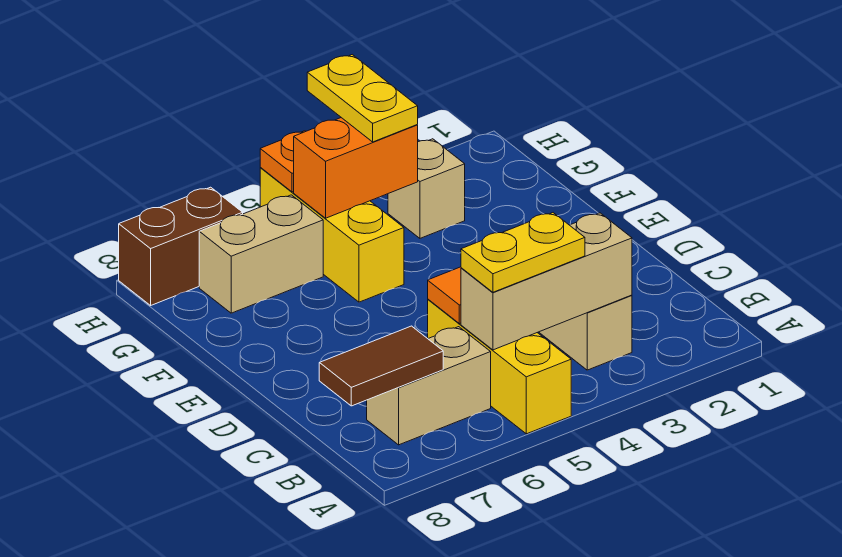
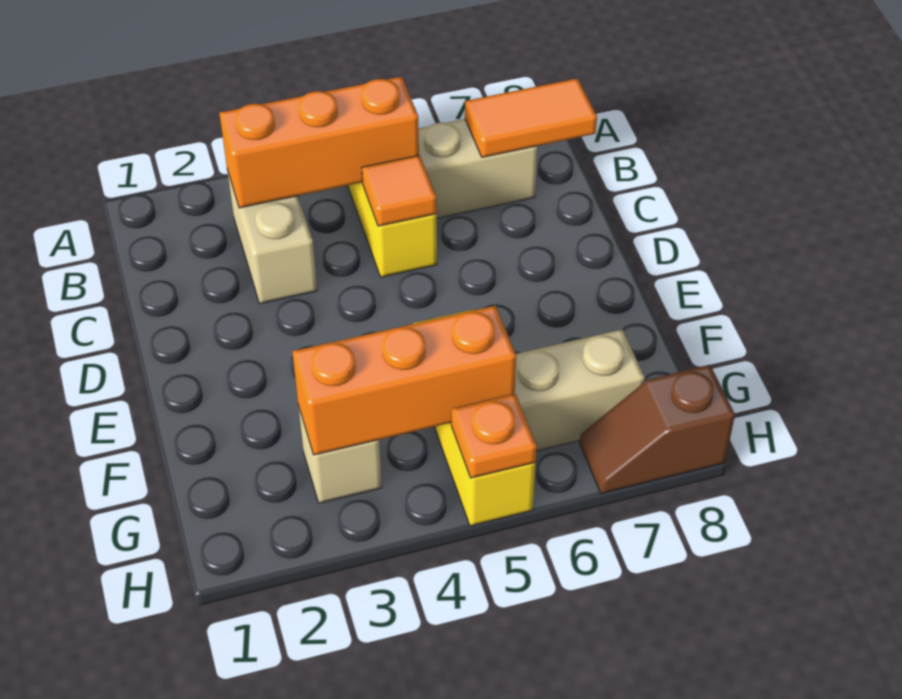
tan brick B3:B5 level 2 -> orange brick B3:B5 level 2
yellow plate B4:B5 level 3 -> none
brown tile B7:B8 level 2 -> orange tile B7:B8 level 2
orange brick G4:G5 level 2 -> orange brick G3:G5 level 2
yellow plate G4:H4 level 3 -> none
brown brick H7:H8 level 1 -> brown slope H7:H8 level 1 top 8

